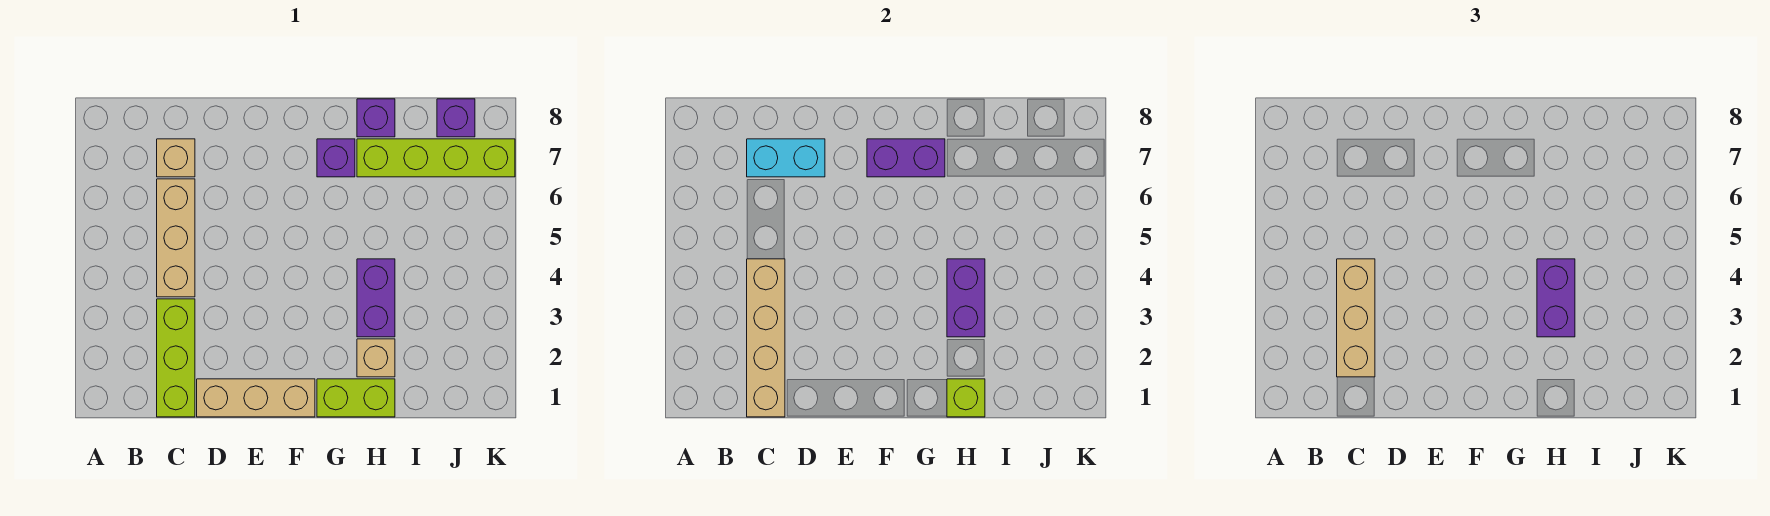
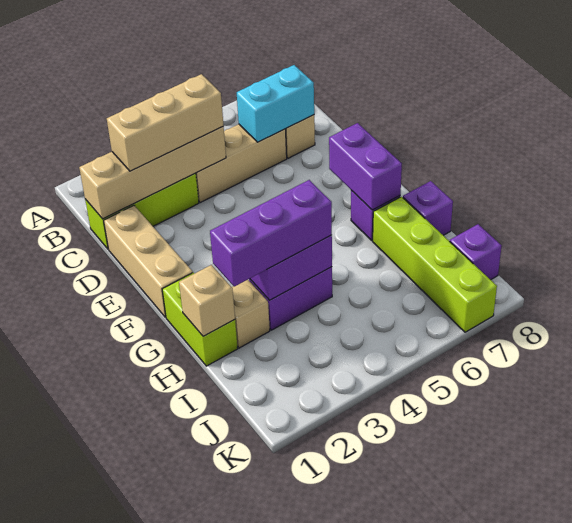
cyan brick C7:D7 level 2 -> cyan brick C6:C7 level 2
lime brick H1 level 2 -> tan brick H1 level 2
purple brick H3:H4 level 3 -> purple brick H2:H4 level 3

